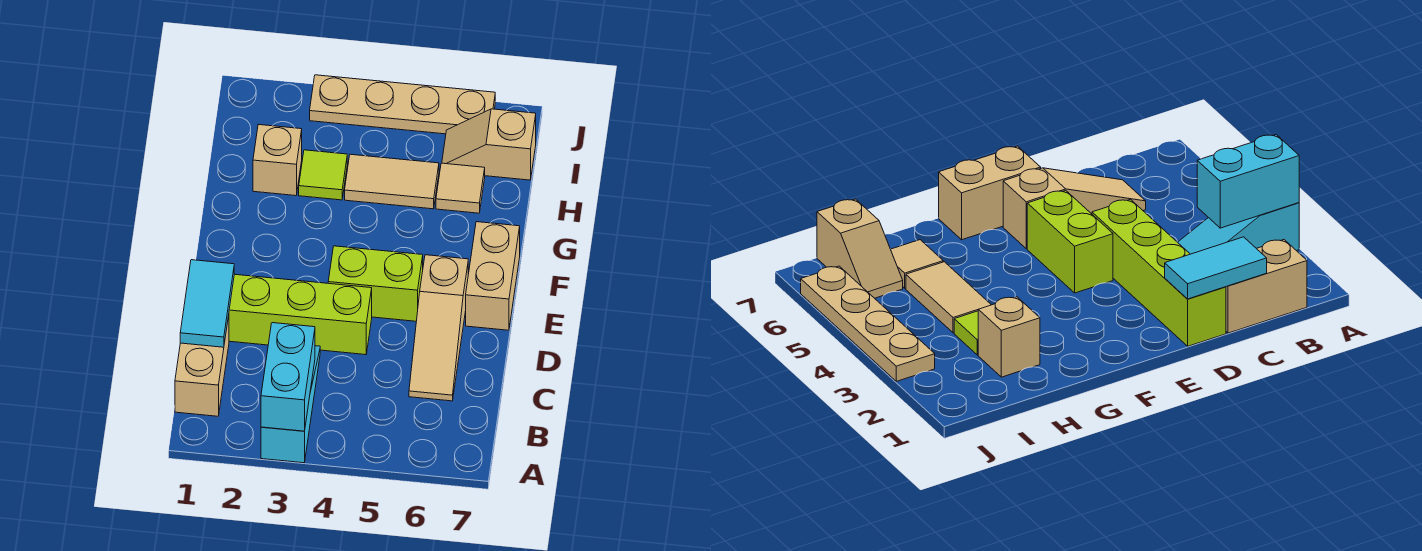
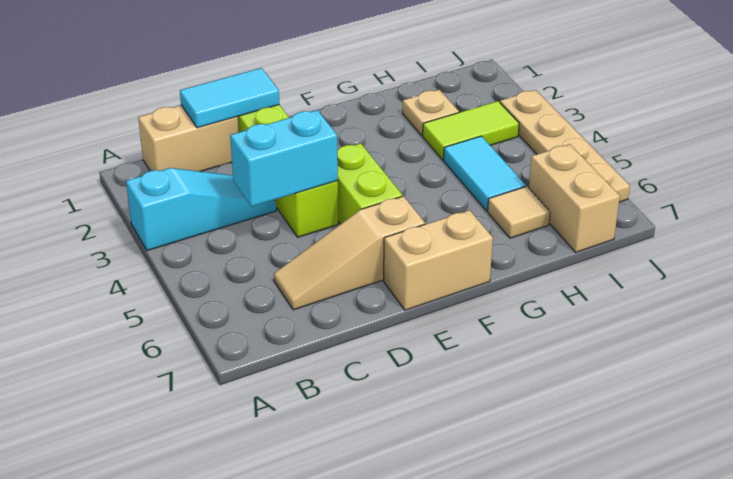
cyan brick A3:B3 level 2 -> cyan brick C4:D4 level 2
tan brick H2 level 1 -> tan plate H2 level 1
lime tile H3 level 1 -> lime tile H3:I3 level 1
tan tile H4:H5 level 1 -> cyan tile H4:H5 level 1
tan slope I6:I7 level 1 top 7 -> tan brick I6:I7 level 1

